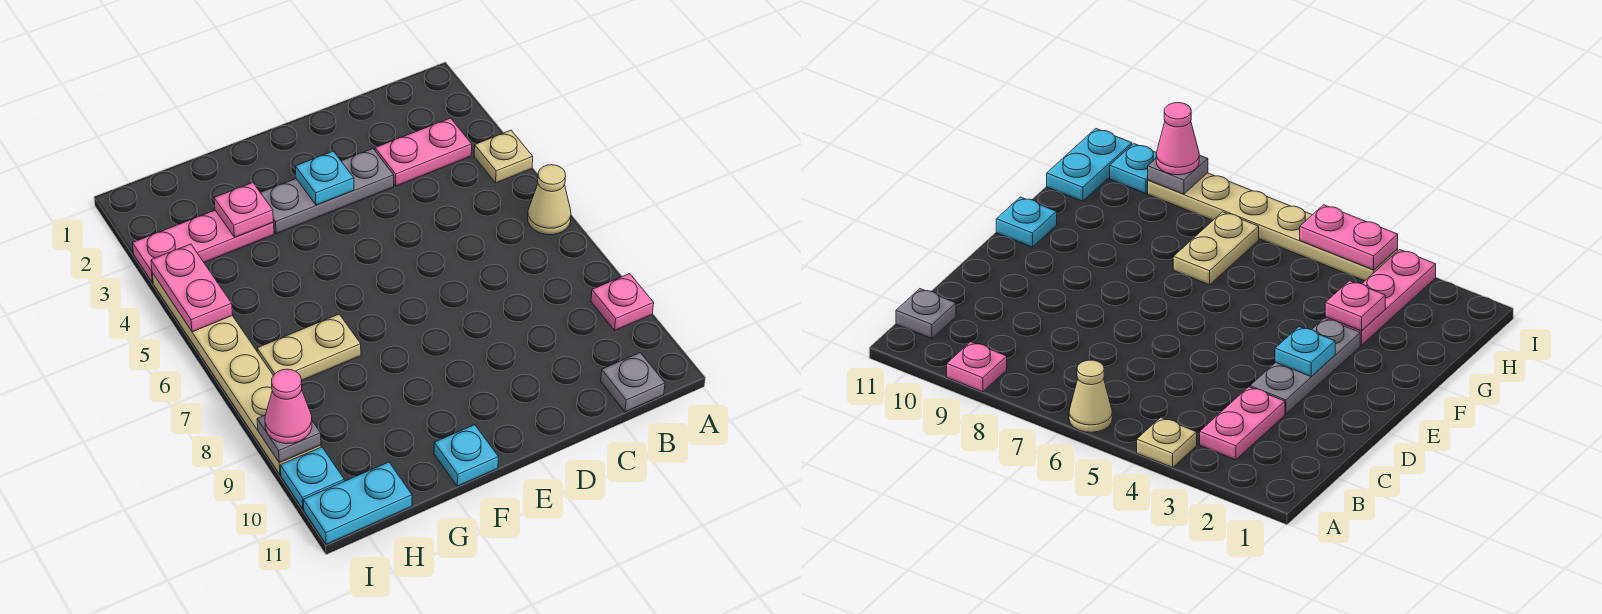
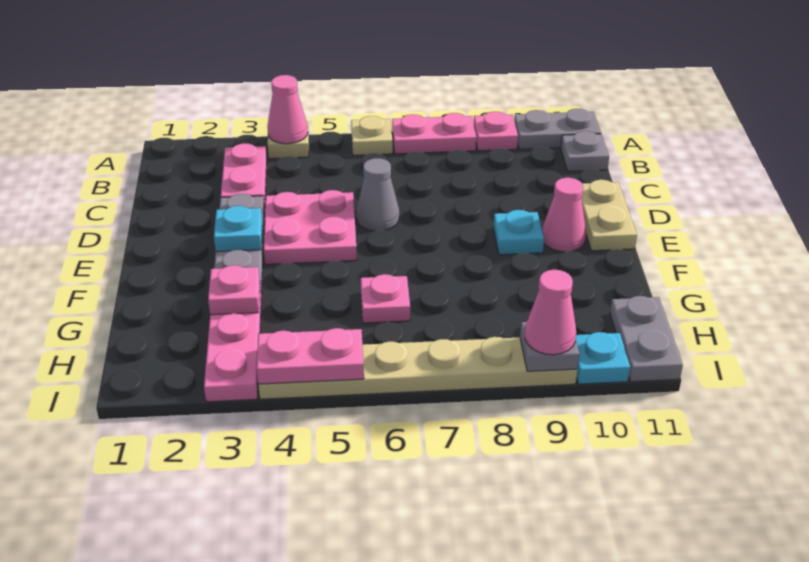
none -> pink cone A4 level 2
tan cone A6 level 1 -> tan plate A6 level 1
none -> pink plate A7:A8 level 1
none -> grey plate A10:A11 level 1
none -> pink plate D4:E5 level 1
none -> grey cone D6 level 1
none -> pink cone E10 level 1
cyan plate F11 level 1 -> cyan plate E9 level 1
none -> pink plate G6 level 1
tan plate G7:H7 level 1 -> tan plate D11:E11 level 1
cyan plate H11:I11 level 1 -> grey plate H11:I11 level 1

